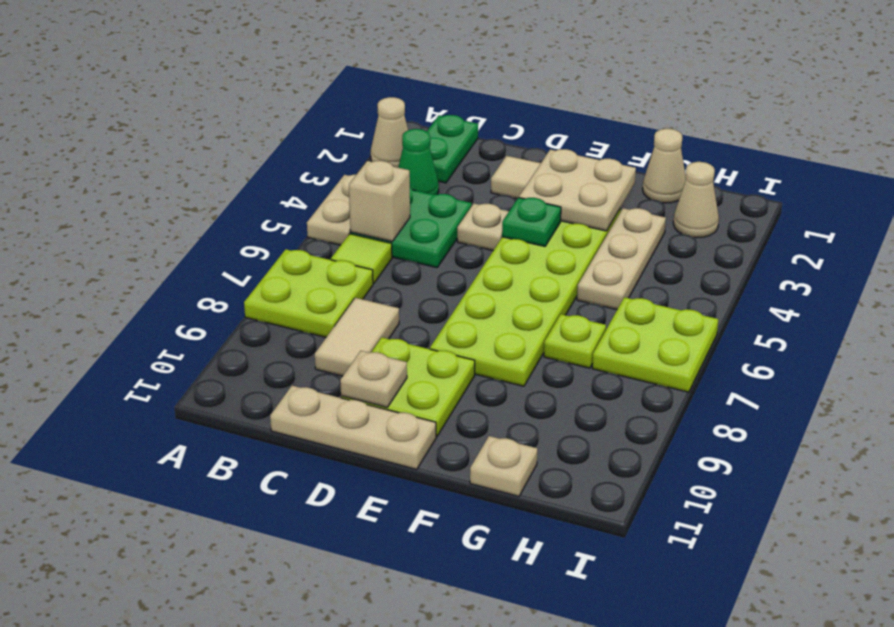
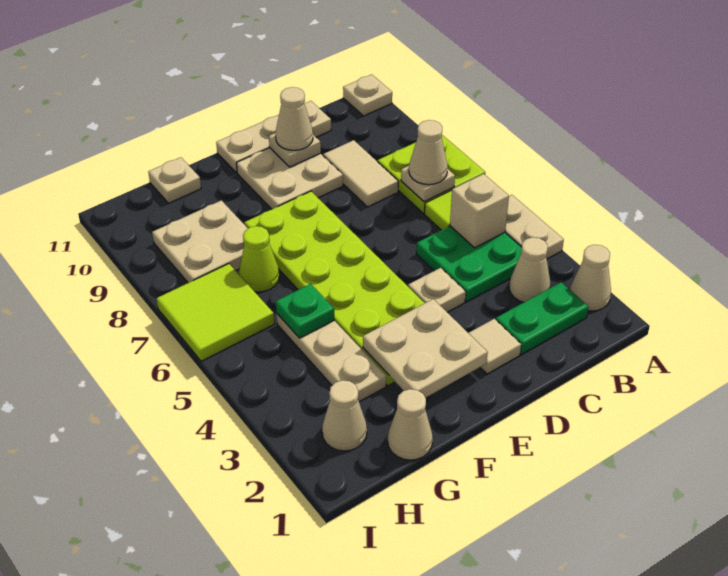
none -> tan plate A11 level 1
green plate B1:B2 level 1 -> green plate B2:C2 level 1
green cone B3 level 1 -> tan cone B3 level 1
none -> tan plate B7 level 2
none -> tan cone B7 level 3
lime plate D9:E10 level 1 -> tan plate D9:E10 level 1
none -> tan cone D10 level 3
green plate E4 level 2 -> green plate G5 level 2
lime plate G7 level 1 -> lime cone G7 level 1
none -> tan plate G8:H9 level 1
lime plate H6:I7 level 1 -> lime tile H6:I7 level 1

